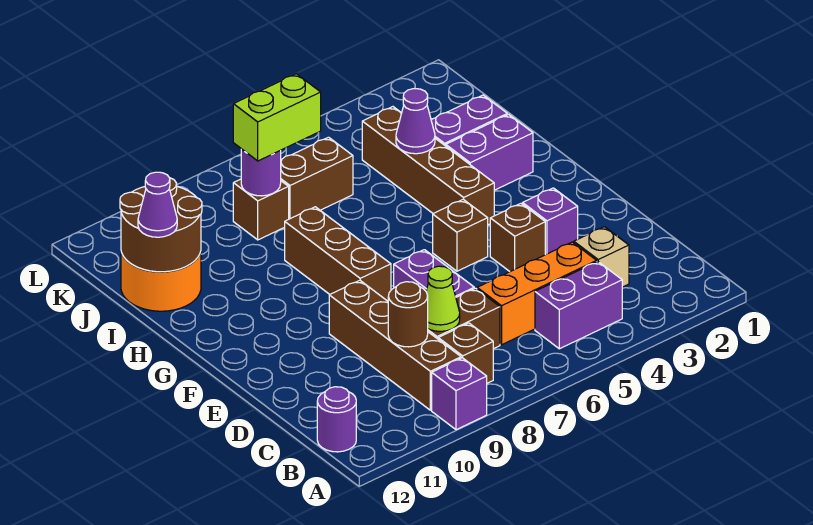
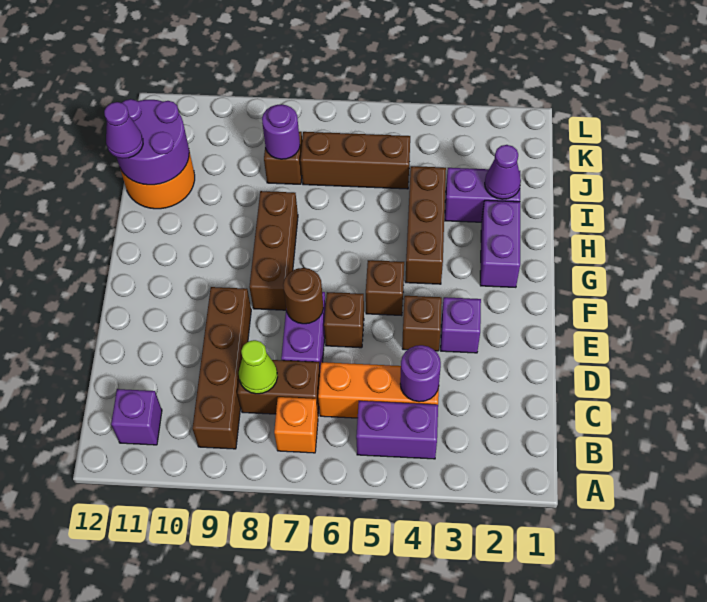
purple brick A9 level 1 -> purple brick B11 level 1
none -> orange brick B7 level 1
brown brick B8 level 1 -> brown brick E6 level 1
purple round brick B12 level 1 -> purple round brick C4 level 2
tan brick C3 level 1 -> none
brown round brick C9 level 2 -> brown round brick E7 level 2
brown brick G4:J4 level 1 -> brown brick G4:I4 level 1
purple brick H2:H3 level 1 -> purple brick G2:H2 level 1
purple cone I4 level 2 -> purple cone I2 level 2
brown round brick I11:J12 level 2 -> purple round brick I11:J12 level 2
brown brick J6:J7 level 1 -> brown brick J5:J7 level 1
lime brick J7:J8 level 3 -> none

